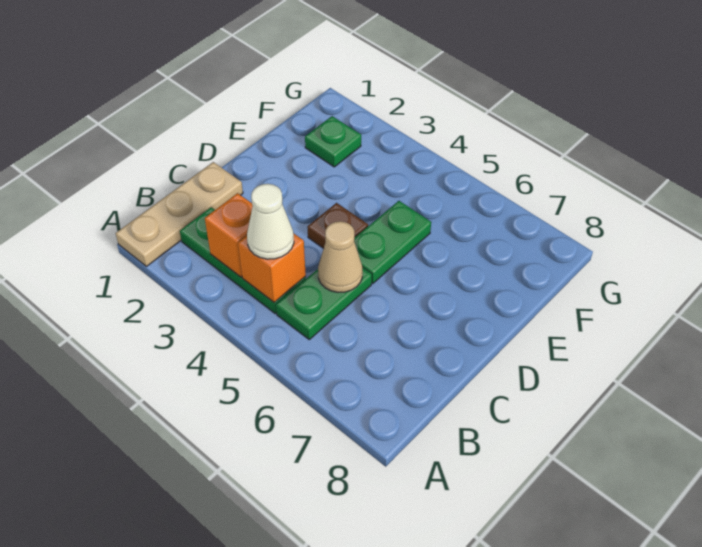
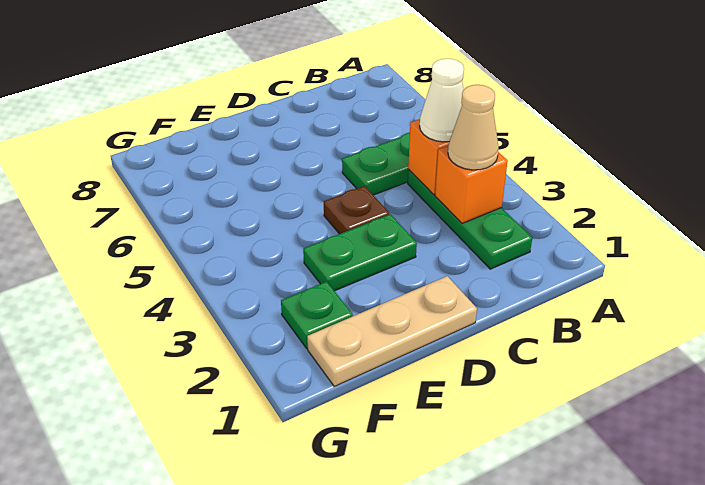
tan plate A1:C1 level 1 -> tan plate D1:F1 level 1
tan cone C5 level 2 -> tan cone B3 level 3
green plate D5:E5 level 1 -> green plate D3:E3 level 1

